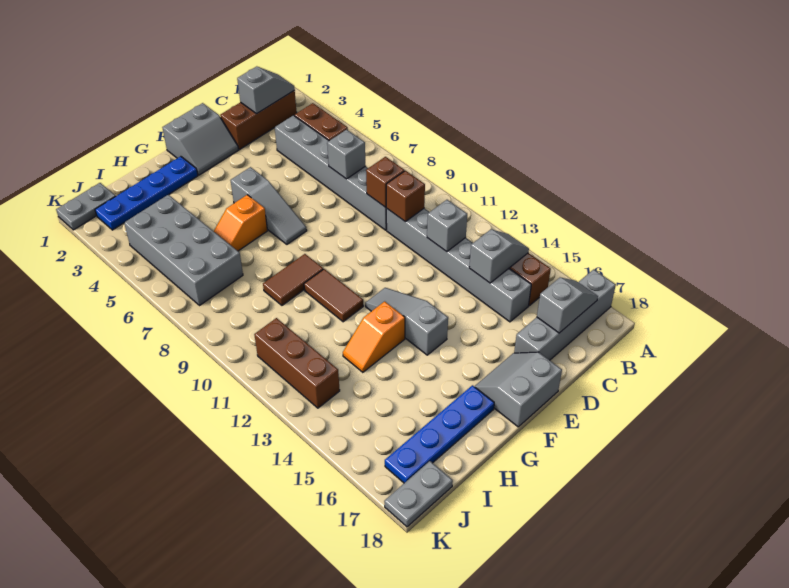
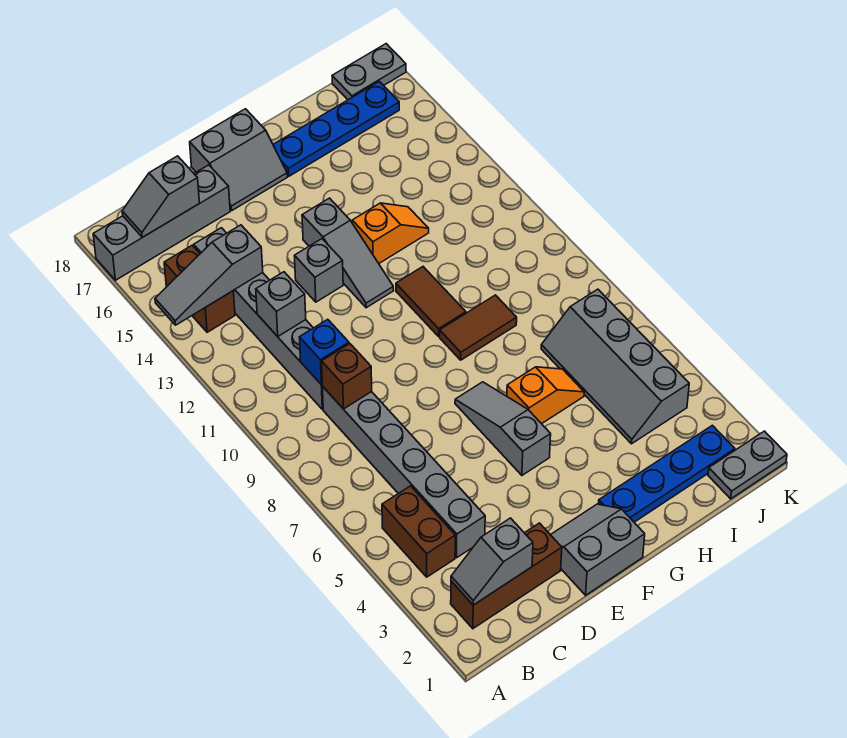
grey slope B14:C14 level 2 top C -> grey slope A14:C14 level 2 top C
grey brick C7 level 2 -> grey brick E13 level 1
brown brick C10 level 2 -> blue brick C10 level 2
grey brick I4:J7 level 1 -> grey slope I4:J7 level 1 top J
brown brick J11:J13 level 1 -> none

